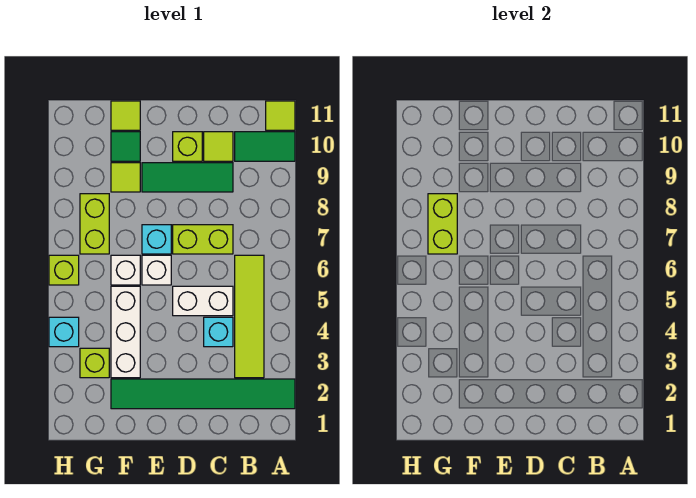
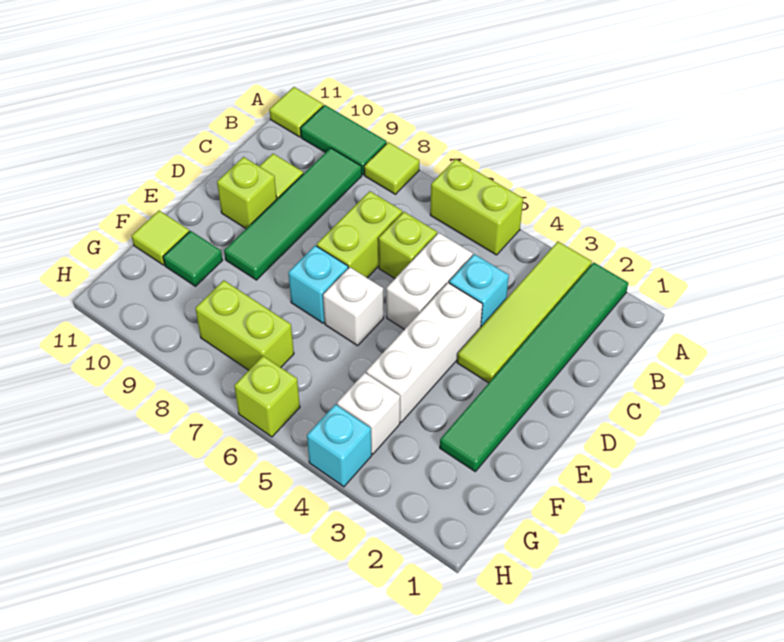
green tile A10:B10 level 1 -> green tile A9:A10 level 1
lime tile B3:B6 level 1 -> lime tile A3:D3 level 1
green tile C9:E9 level 1 -> green tile B9:E9 level 1
white brick F3:F5 level 1 -> white brick D4:F4 level 1
white brick F6 level 1 -> white brick G4 level 1
lime tile F9 level 1 -> lime tile A8 level 1
lime brick G3 level 1 -> lime brick C6 level 1
lime brick G7:G8 level 2 -> lime brick A5:A6 level 1

